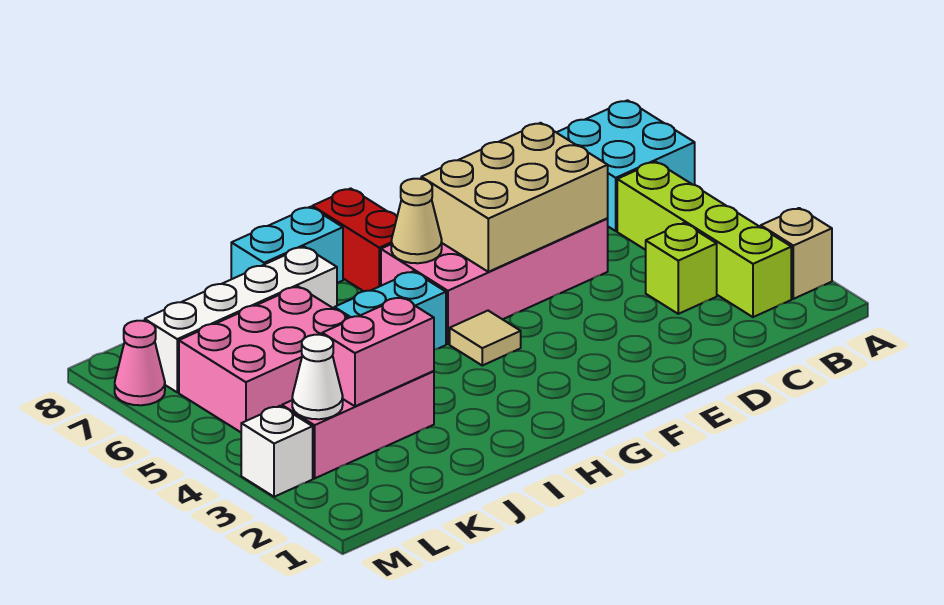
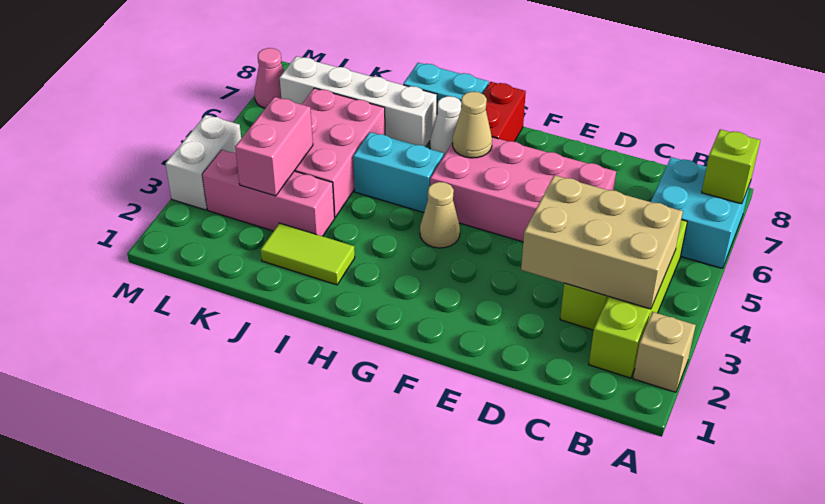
none -> lime brick A7 level 2
tan brick D5:F6 level 2 -> tan brick B3:D4 level 2
tan tile G4 level 1 -> tan cone G4 level 1
none -> lime tile I2:J2 level 1
pink brick J3:K3 level 2 -> pink brick K3:K4 level 2
pink brick J5:L6 level 1 -> pink brick J4:K6 level 1
white cone L3 level 2 -> white cone H7 level 1
white brick M3 level 1 -> white brick M3:M4 level 1

